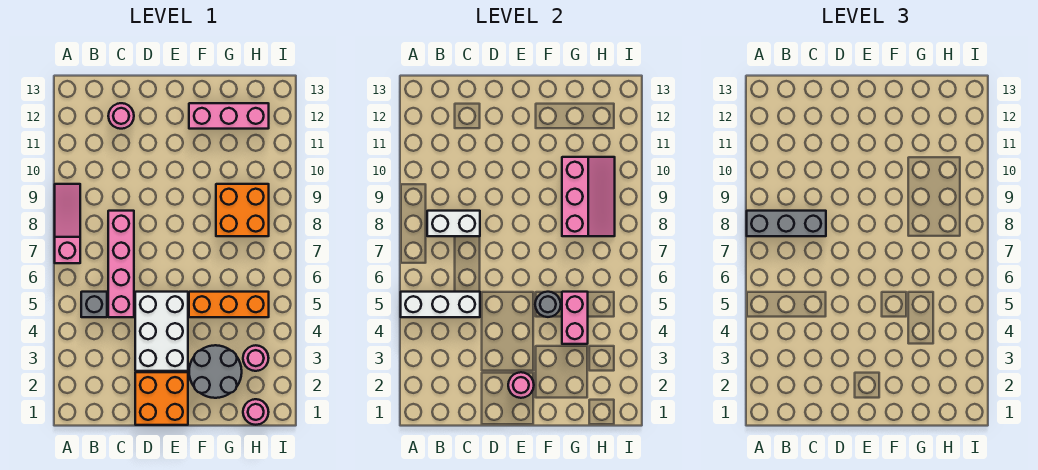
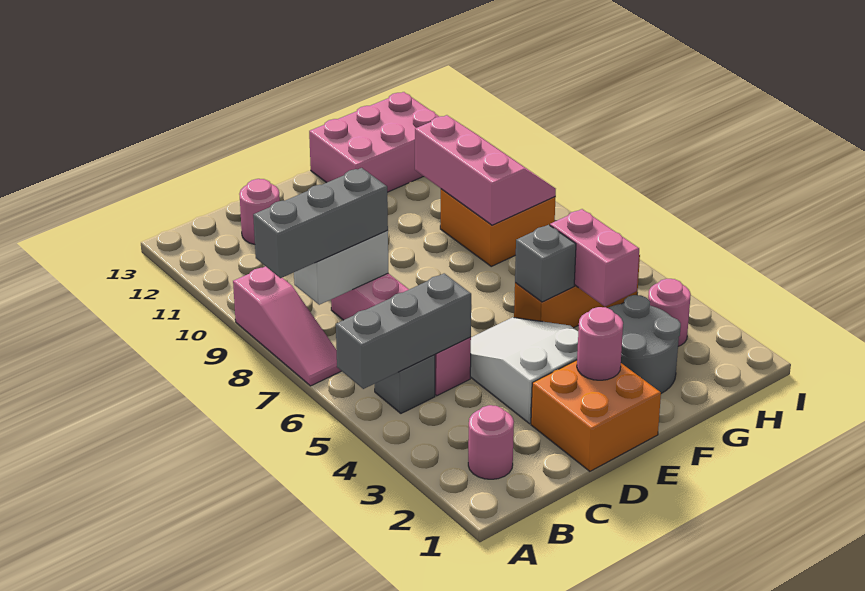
white brick A5:C5 level 2 -> grey brick A5:C5 level 2
pink slope A7:A9 level 1 top 7 -> pink slope A7:A9 level 1 top 9
white brick D3:E5 level 1 -> white slope D3:E5 level 1 top 3
grey round brick F5 level 2 -> grey brick F5 level 2
pink brick F12:H12 level 1 -> pink brick F12:H13 level 1
pink round brick H1 level 1 -> pink round brick B2 level 1

